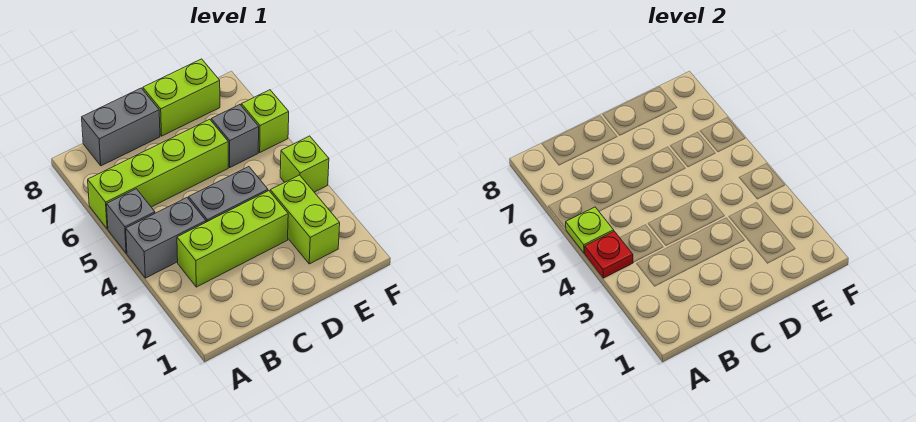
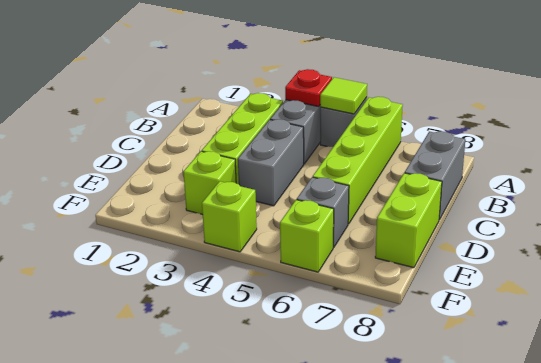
lime plate A5 level 2 -> lime tile A5 level 2
lime brick E2:E3 level 1 -> lime brick E3 level 1

